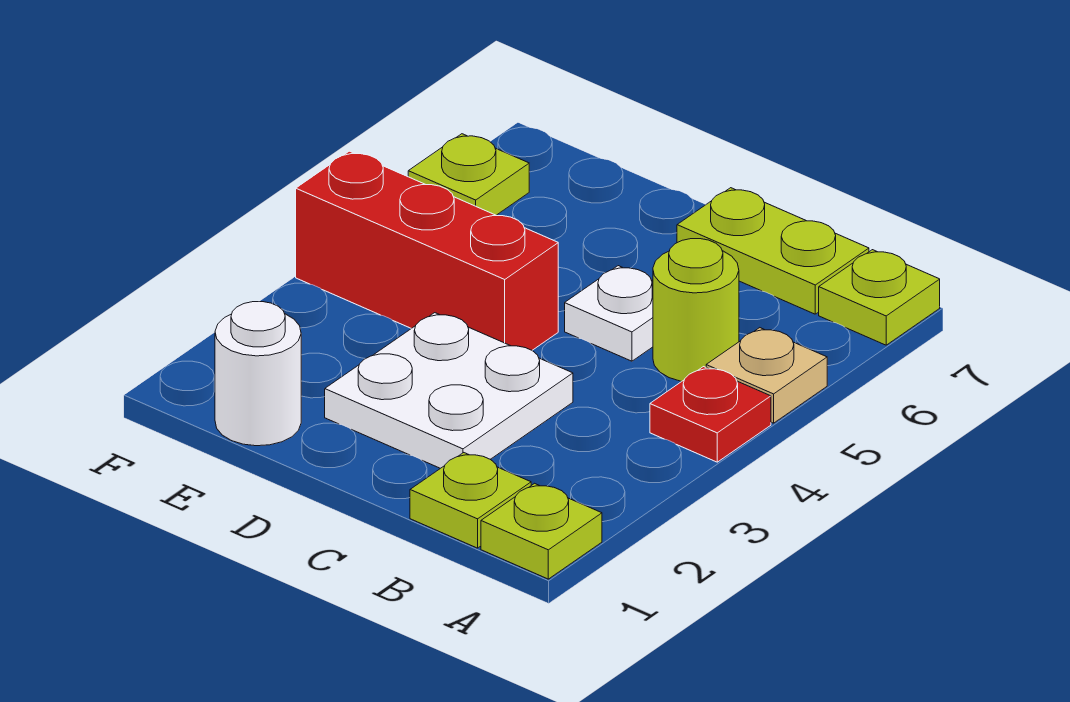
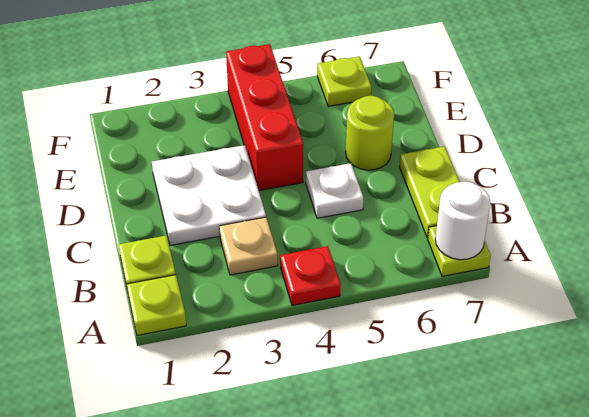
tan plate A5 level 1 -> tan plate B3 level 1
lime round brick B5 level 1 -> lime round brick D6 level 1
white round brick E1 level 1 -> white round brick A7 level 2

